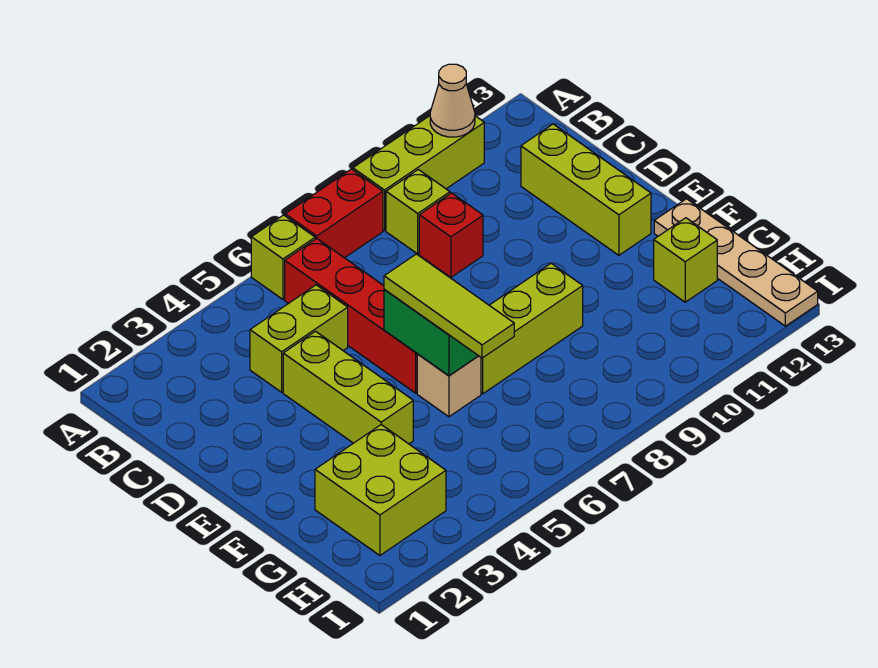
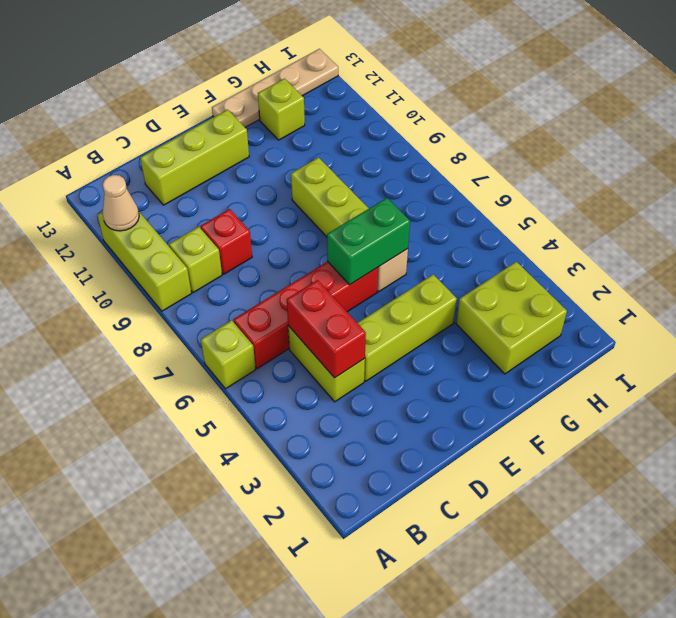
red brick A7:A8 level 1 -> red brick C4:C5 level 2
lime tile E6:G6 level 3 -> none

